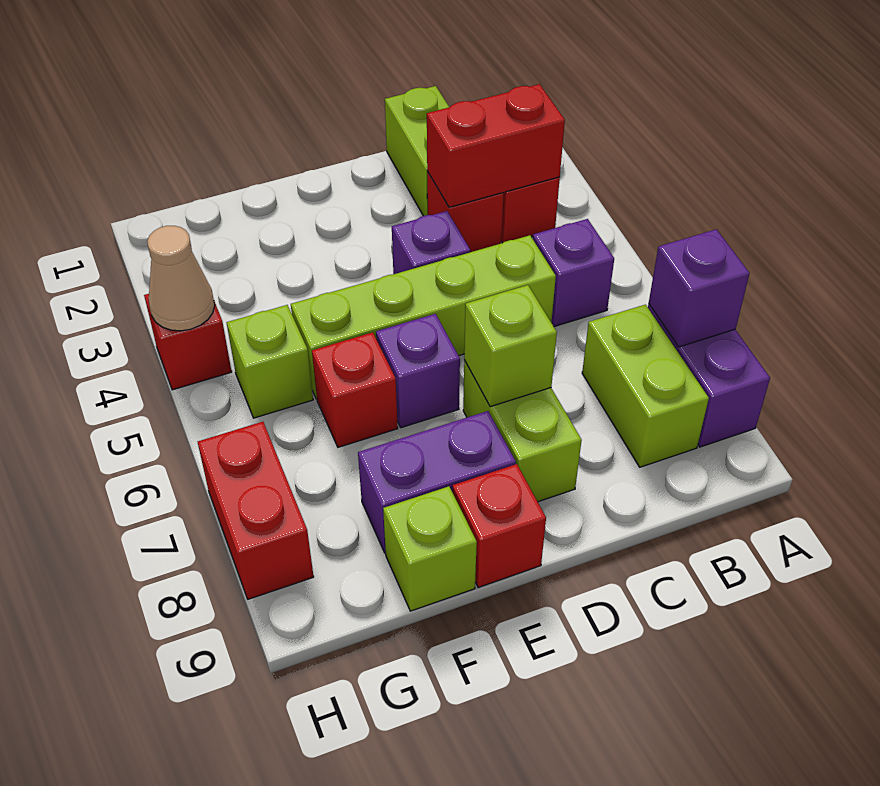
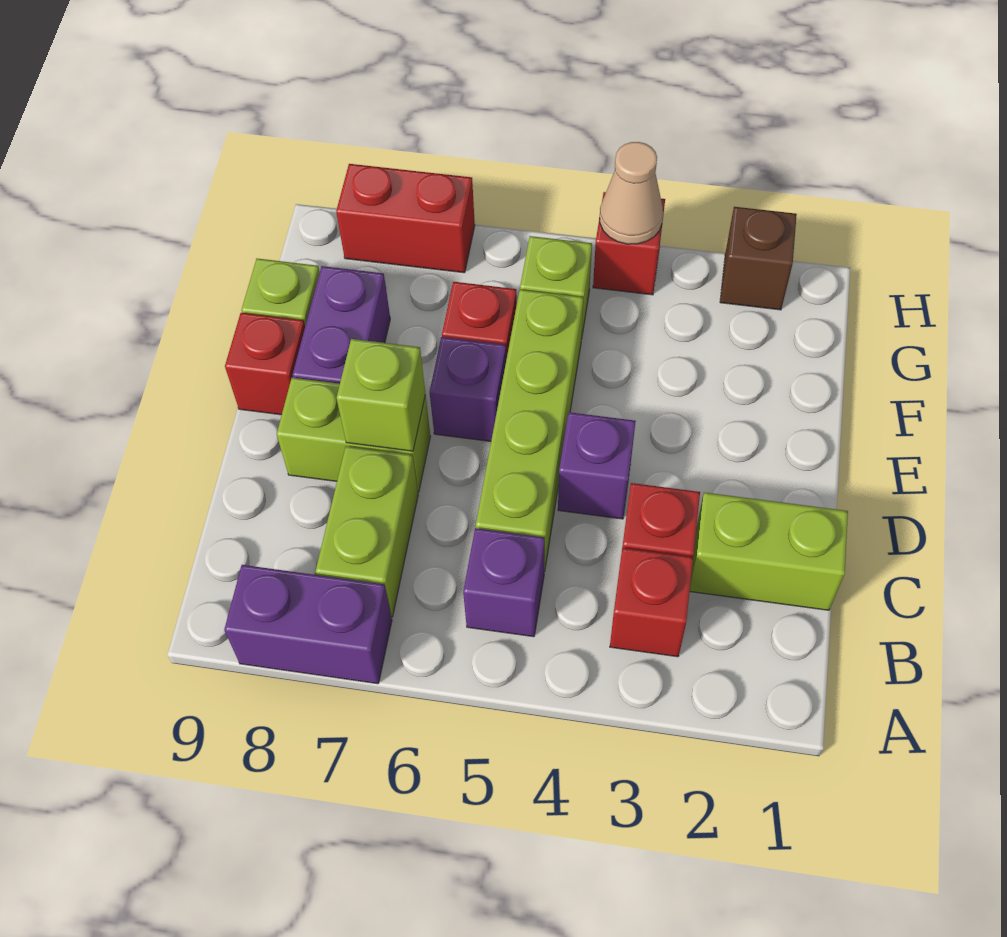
purple brick A7 level 2 -> none
red brick B3:C3 level 2 -> none
lime brick B7:B8 level 1 -> lime brick B7:C7 level 1
none -> brown brick H2 level 1

